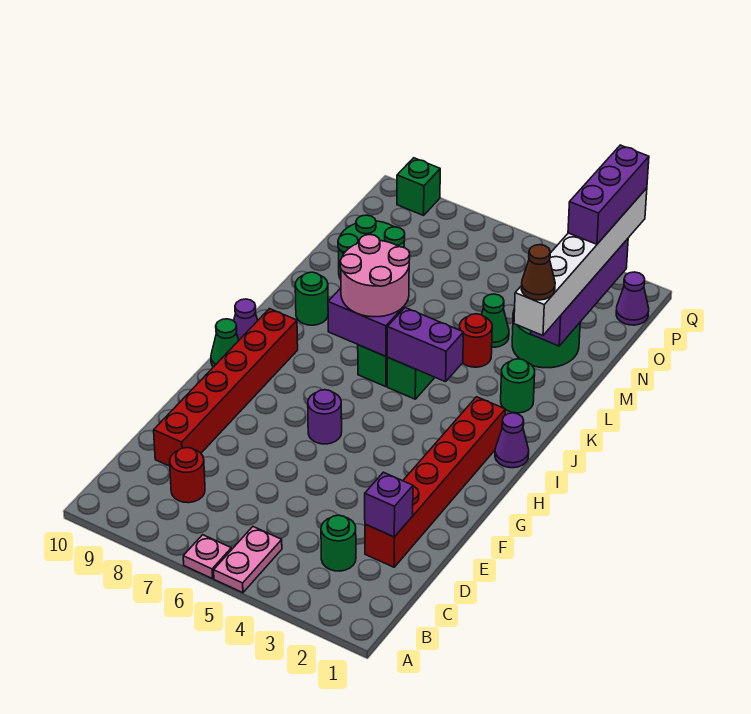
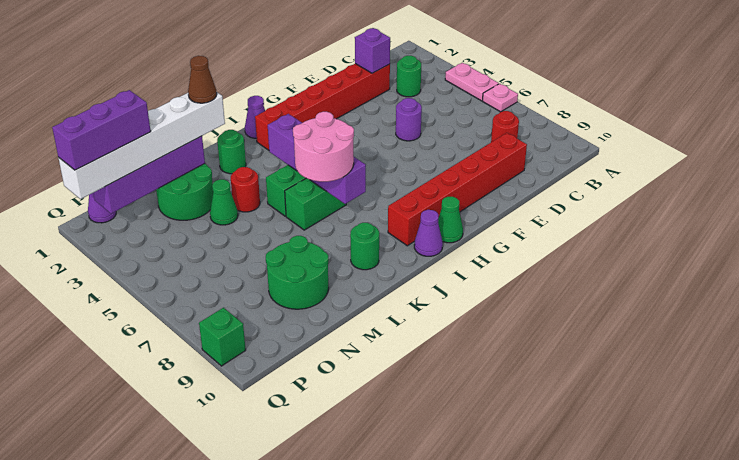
pink plate A5:B5 level 1 -> pink plate A4:A5 level 1
purple round brick G6 level 1 -> purple round brick E5 level 1

